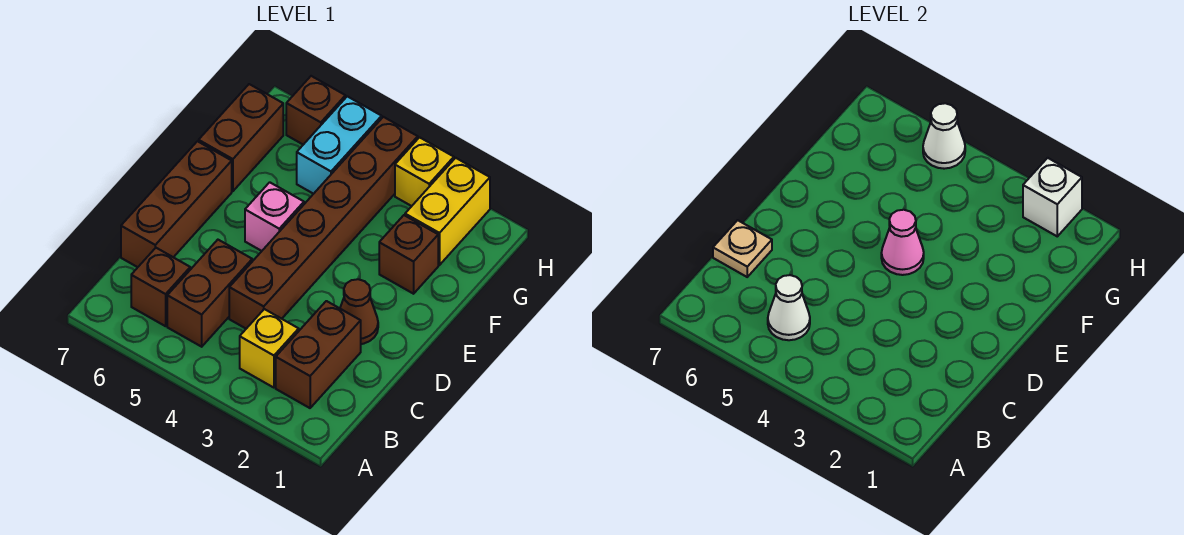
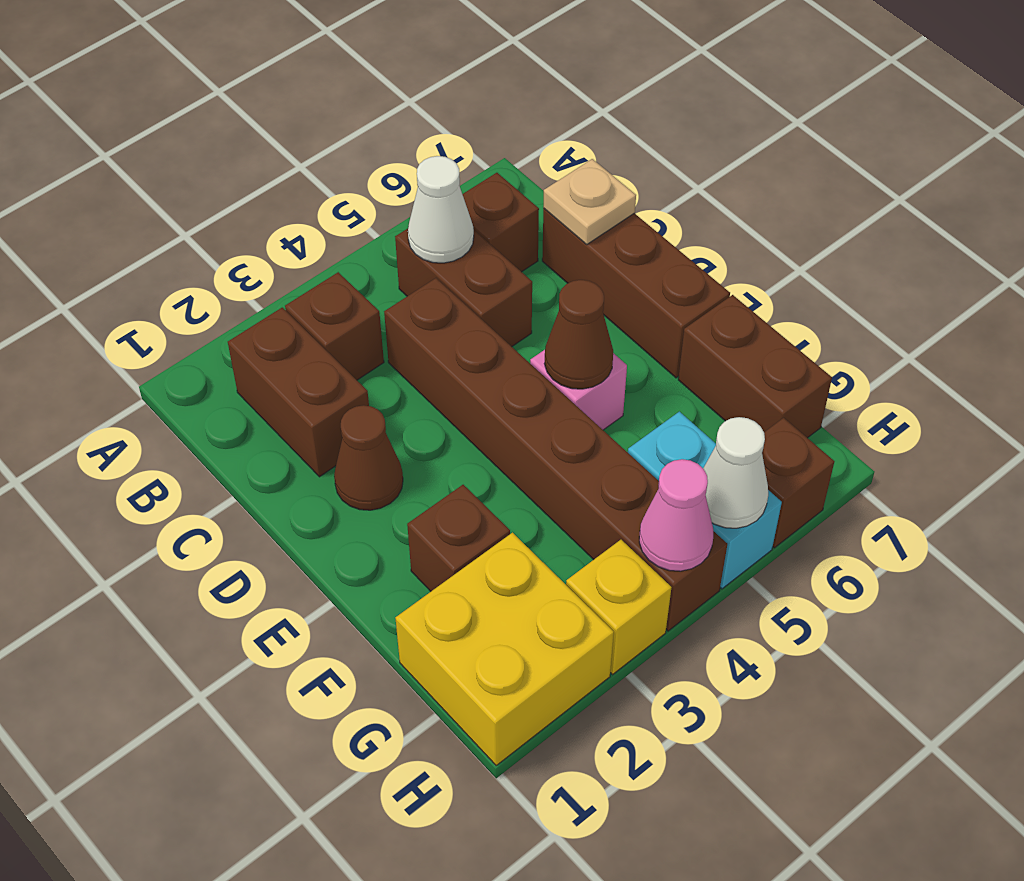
yellow brick B3 level 1 -> brown brick B3 level 1
pink cone E4 level 2 -> pink cone H4 level 2
none -> brown cone E5 level 2
yellow brick G2:H2 level 1 -> yellow brick G1:H2 level 1
white brick H2 level 2 -> none

